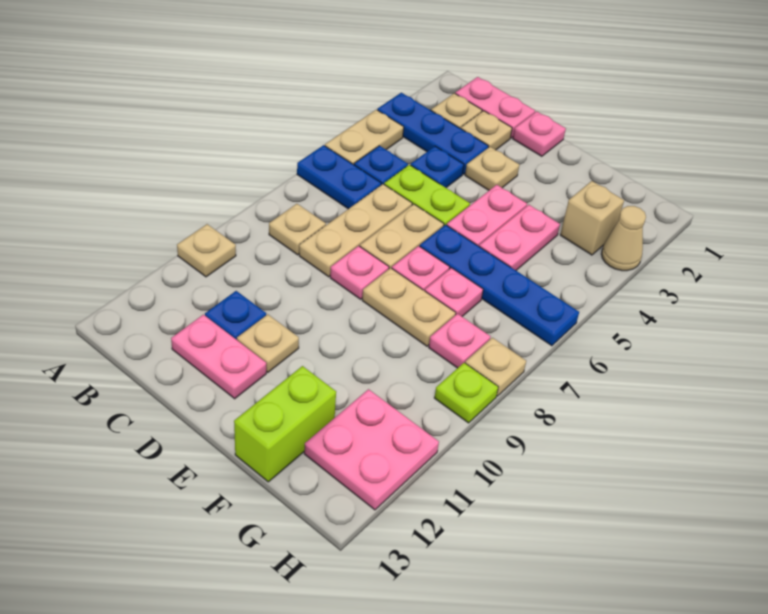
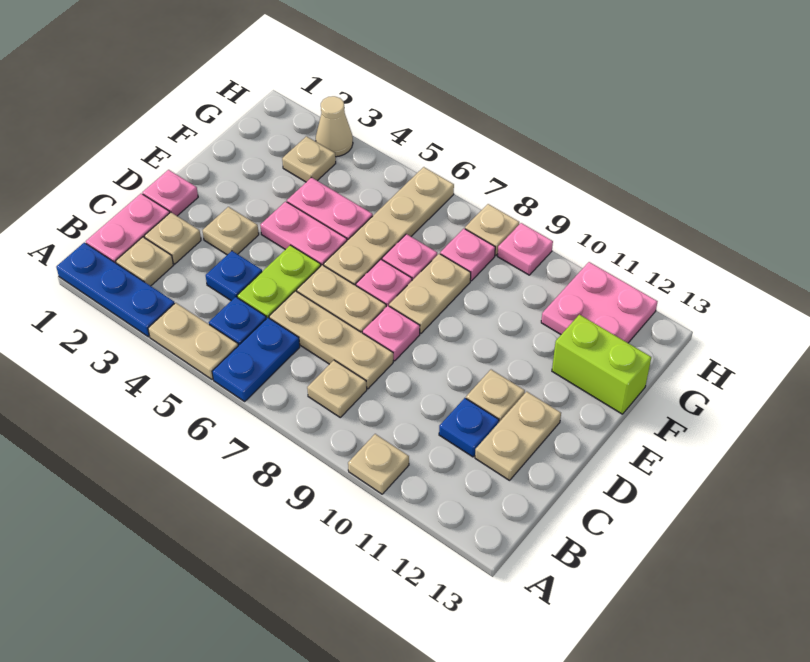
blue plate A3:C3 level 1 -> blue plate A1:A3 level 1
pink plate C12:D12 level 1 -> tan plate C12:D12 level 1
blue plate E6:H6 level 1 -> tan plate E6:H6 level 1
tan brick G3 level 1 -> tan plate G3 level 1
lime plate H9 level 1 -> pink plate H9 level 1

